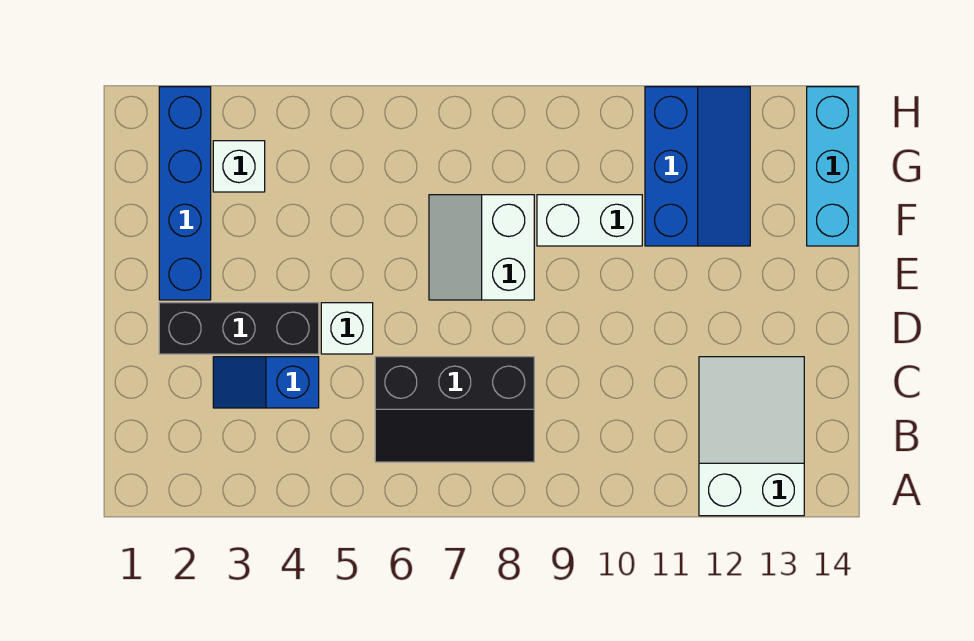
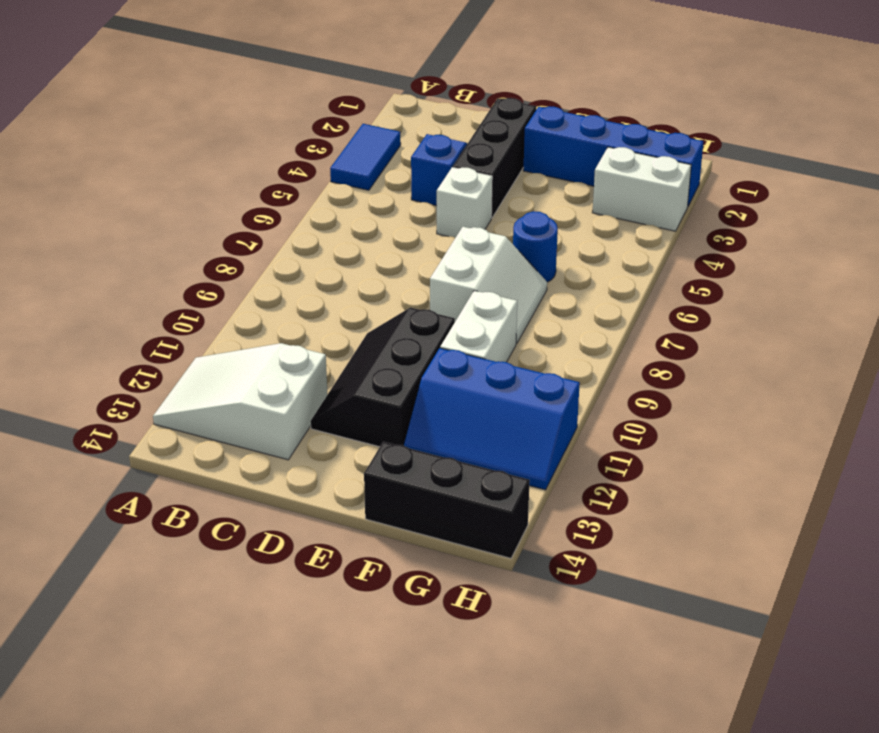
none -> blue tile A3:A4 level 1
white slope A12:C13 level 1 top A -> white slope A12:C13 level 1 top C
black slope B6:C8 level 1 top C -> black slope D10:E12 level 1 top E
white slope E7:F8 level 1 top 8 -> white slope E7:F8 level 1 top E
none -> blue round brick F6 level 1
cyan brick F14:H14 level 1 -> black brick F14:H14 level 1
white brick G3 level 1 -> white brick G3:H3 level 1

